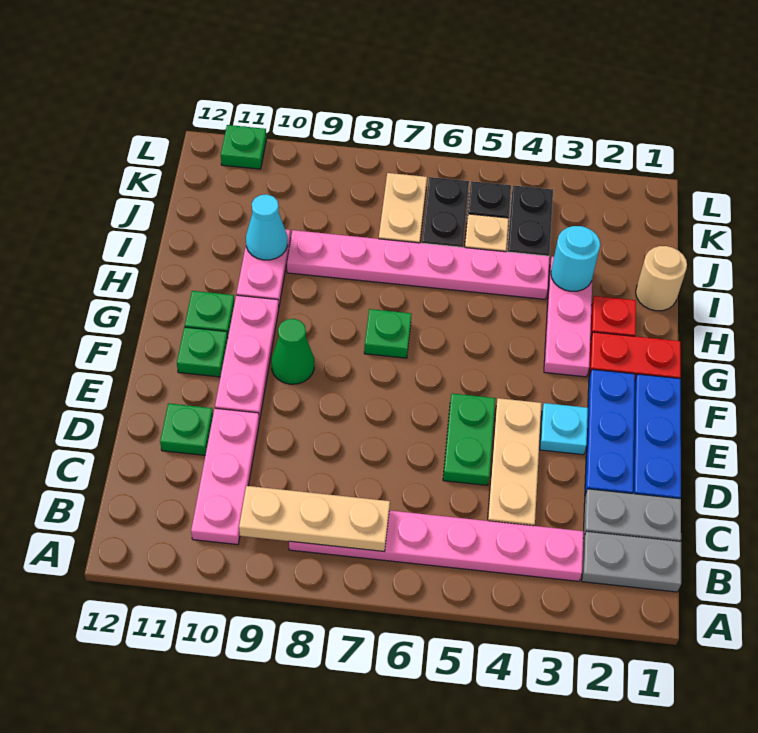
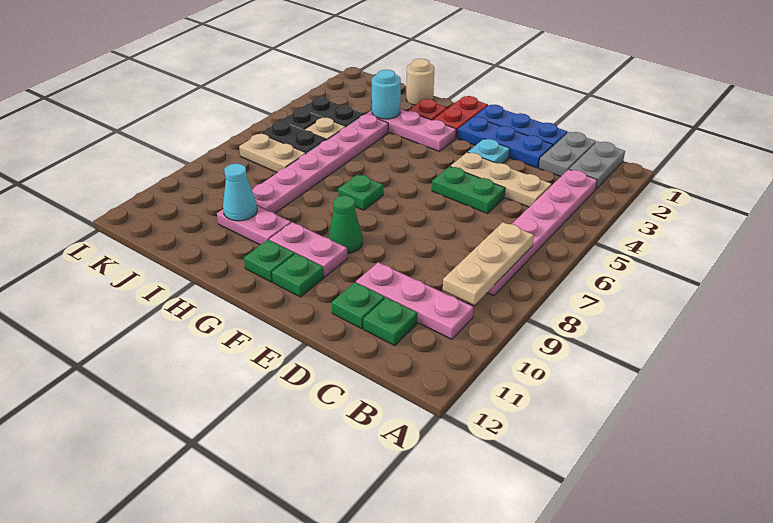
pink plate E10:G10 level 1 -> pink plate F10:G10 level 1
green plate L11 level 1 -> green plate C11 level 1

